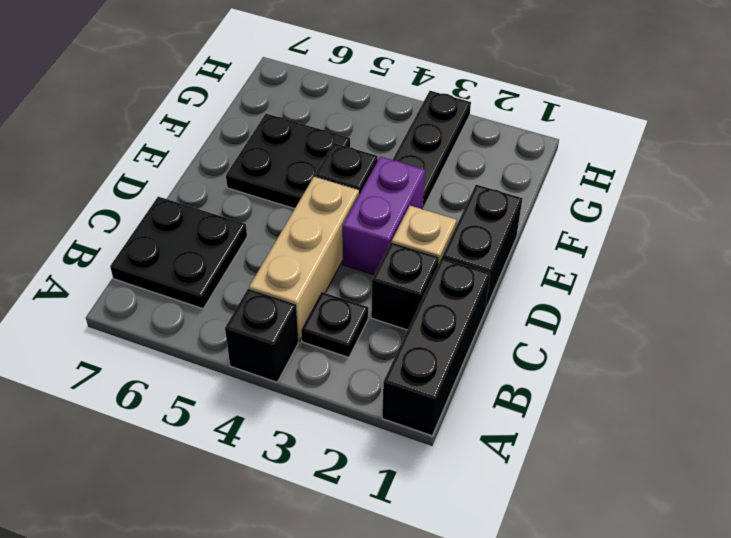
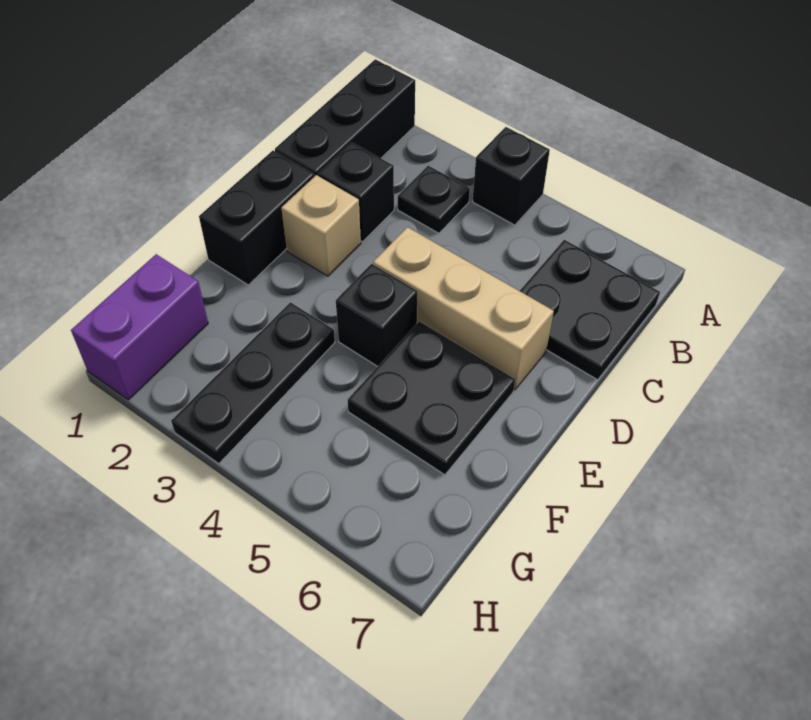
tan brick B4:D4 level 1 -> tan brick D4:D6 level 1
purple brick D3:E3 level 1 -> purple brick G1:H1 level 1

